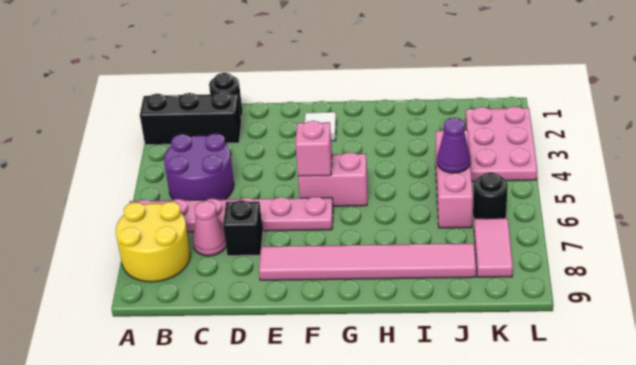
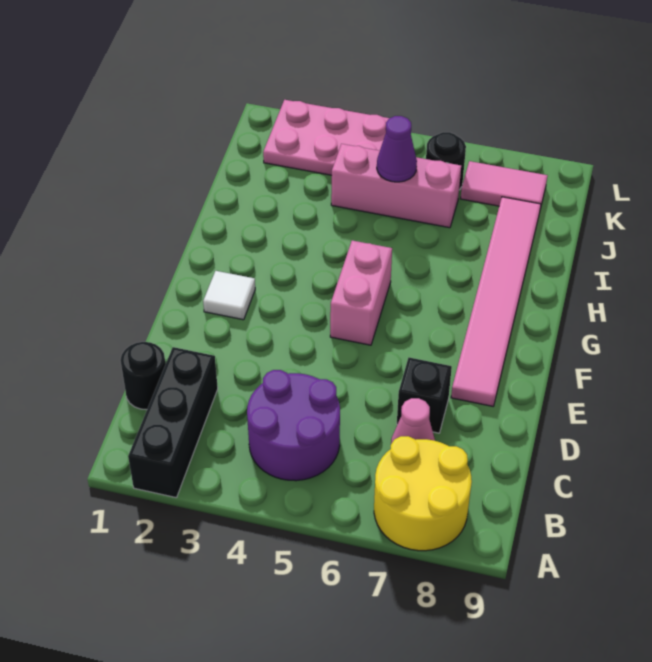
pink plate A6:F6 level 1 -> none
pink brick F5 level 2 -> none

